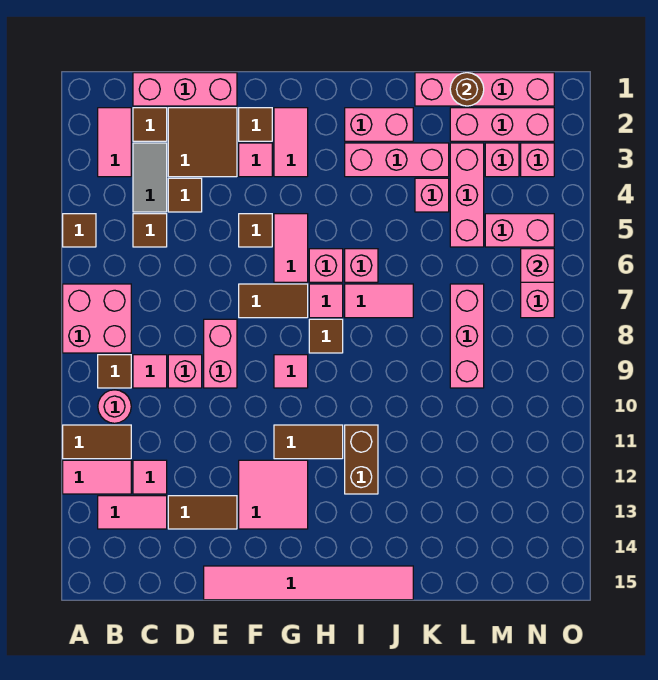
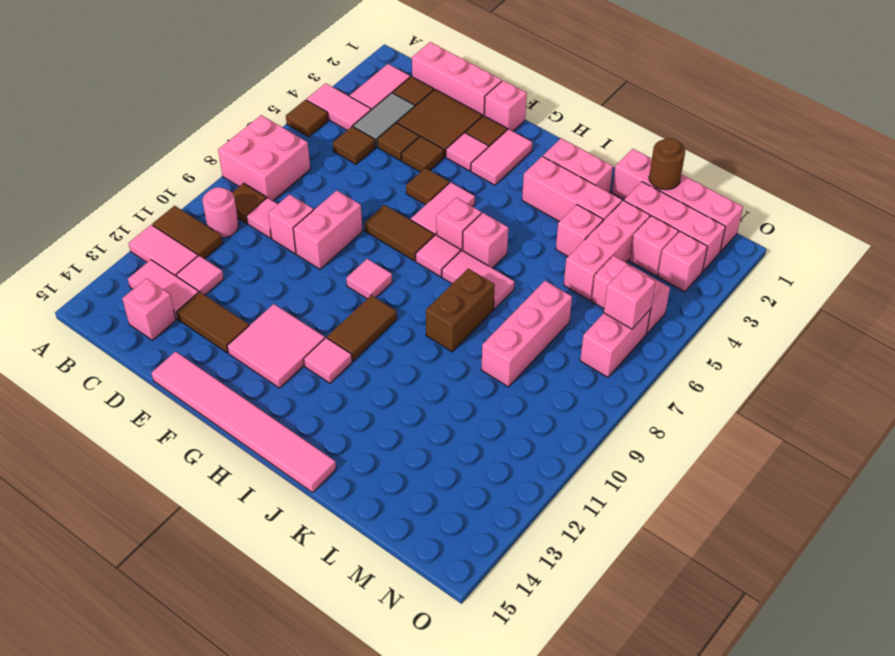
none -> pink tile A4:B4 level 1
none -> pink brick C14 level 1
none -> pink brick F1 level 1
brown tile G11:H11 level 1 -> brown tile H10:H11 level 1
brown tile H8 level 1 -> brown tile E4 level 1
none -> pink tile H12 level 1
brown brick I11:I12 level 1 -> brown brick J8:J9 level 1

